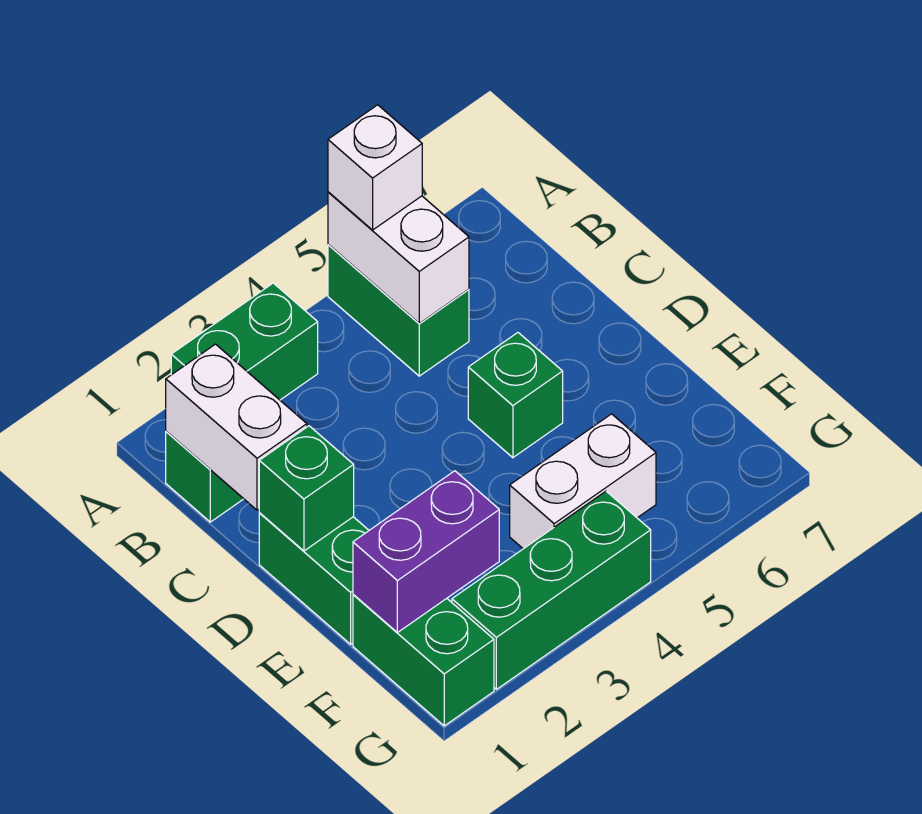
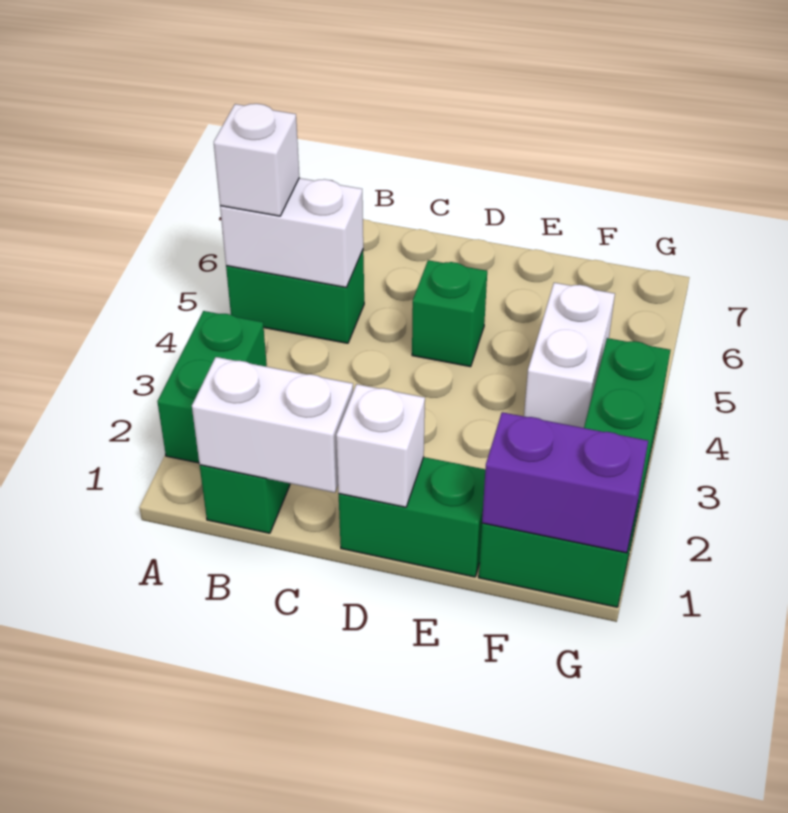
green brick D1 level 2 -> white brick D1 level 2
purple brick F1:F2 level 2 -> purple brick F1:G1 level 2

